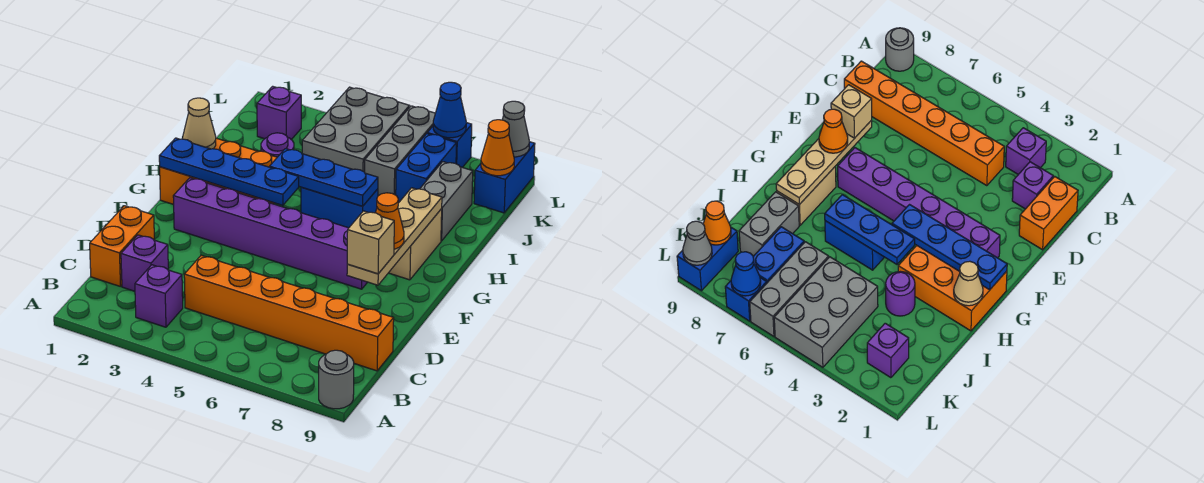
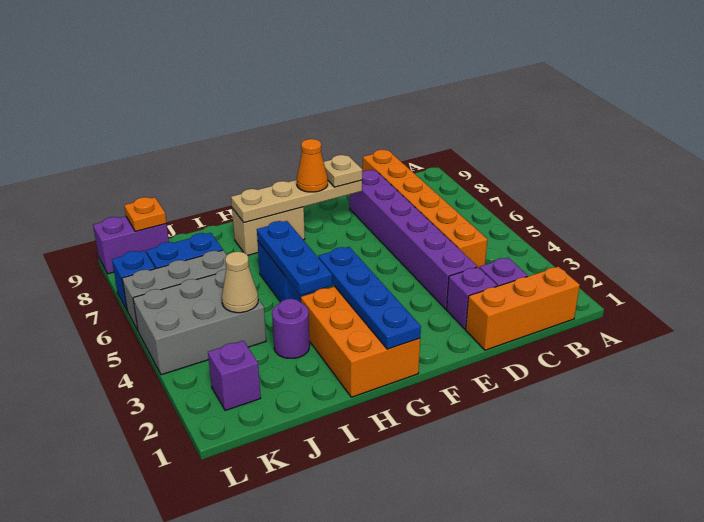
grey round brick A9 level 1 -> none
purple brick B3 level 1 -> purple brick D2 level 1
orange brick C1:D1 level 1 -> orange brick B1:D1 level 1
tan brick E8 level 3 -> tan plate E8 level 3
purple brick F2:F7 level 1 -> purple brick D3:D8 level 1
tan cone H1 level 2 -> tan cone J4 level 2
grey brick I8:J8 level 1 -> none
blue brick K9:L9 level 1 -> purple brick K9:L9 level 1
orange cone K9 level 2 -> orange plate K9 level 2
blue cone L7 level 2 -> none
grey cone L9 level 2 -> none

